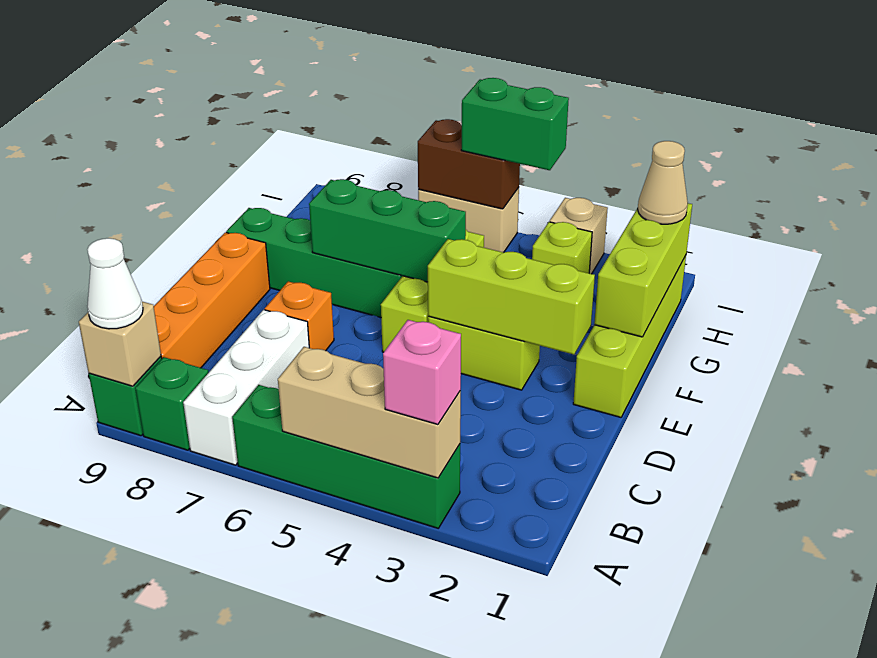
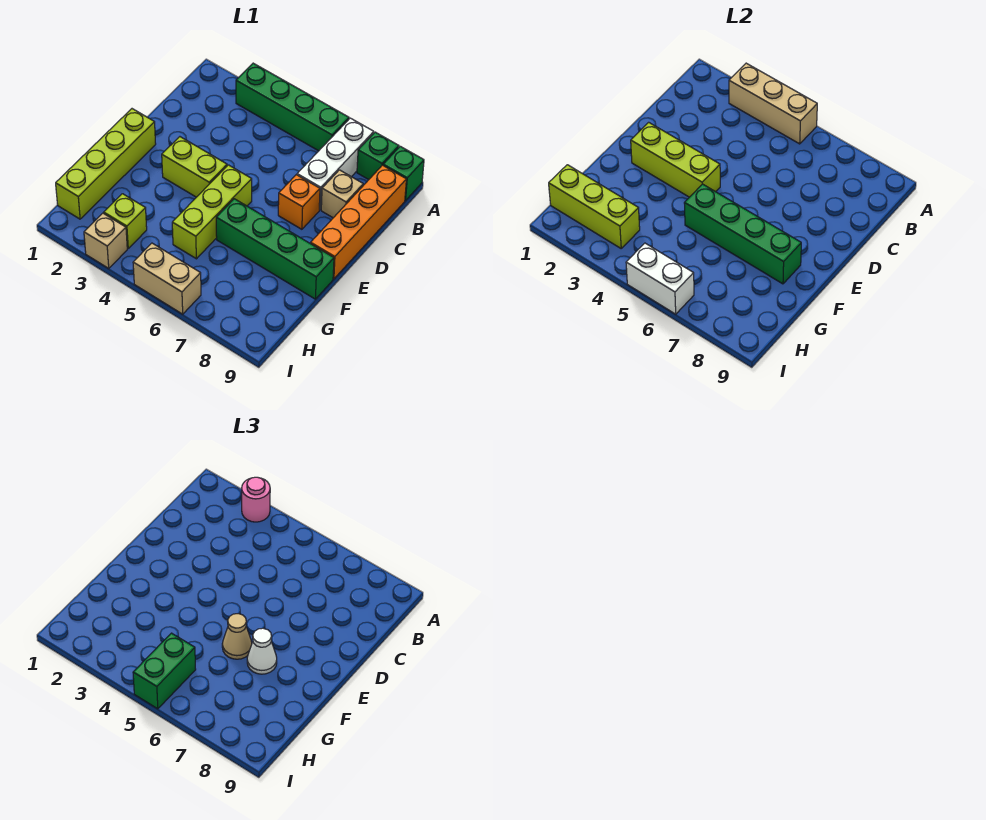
pink brick A3 level 3 -> pink round brick A3 level 3
tan brick A9 level 2 -> tan brick C8 level 1
white cone A9 level 3 -> white cone F7 level 3
lime brick F1:H1 level 2 -> lime brick H1:H3 level 2
green brick F5:F7 level 2 -> green brick F5:F8 level 2
tan cone H1 level 3 -> tan cone F6 level 3
green brick I4:I5 level 3 -> green brick H5:I5 level 3
brown brick I5:I6 level 2 -> white brick I5:I6 level 2

